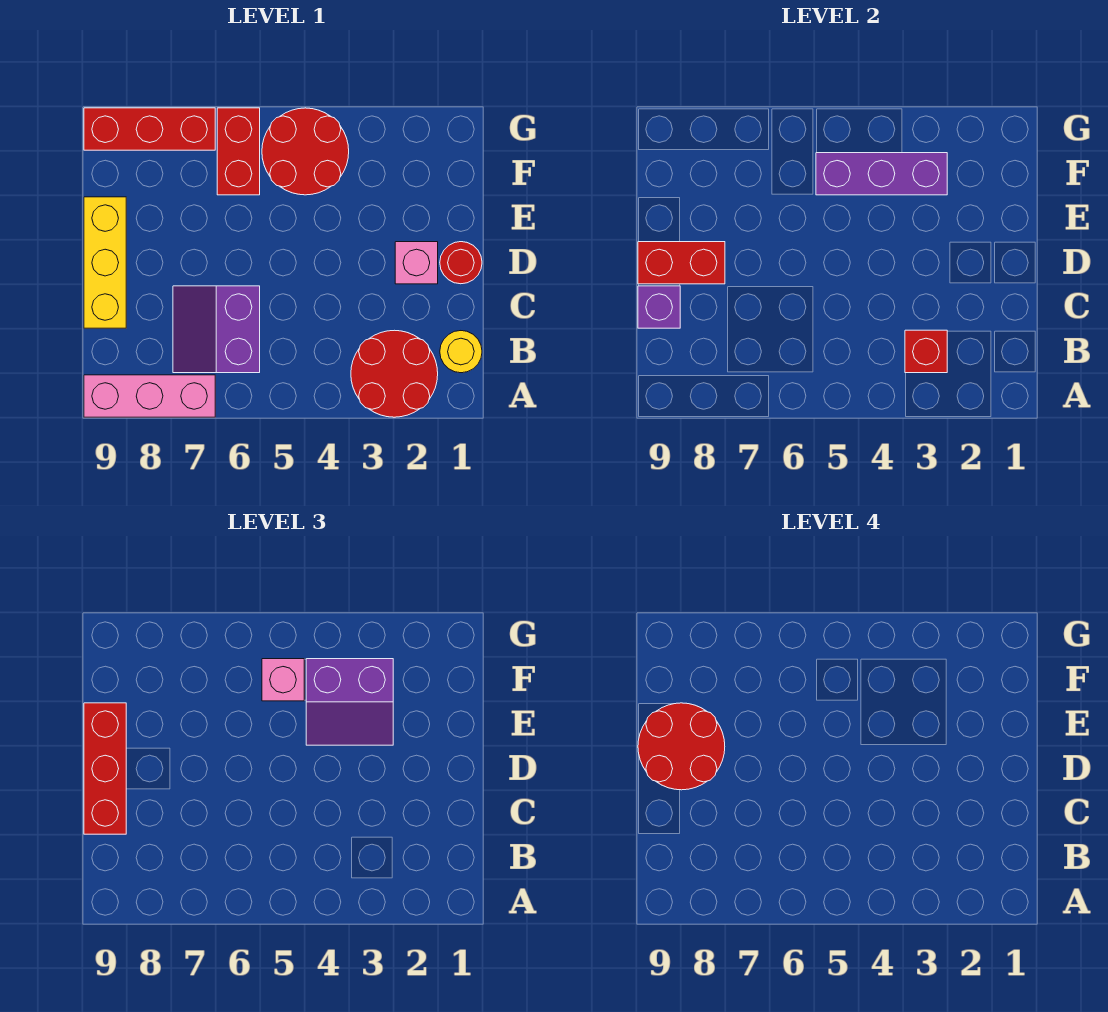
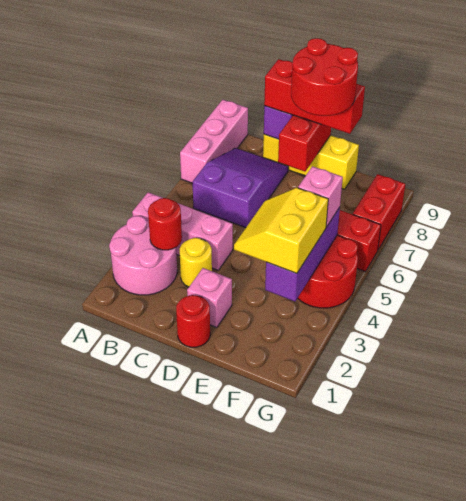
red round brick A2:B3 level 1 -> pink round brick A2:B3 level 1
none -> pink brick A4:C4 level 1
yellow round brick B1 level 1 -> yellow round brick C3 level 1
red brick B3 level 2 -> red round brick B3 level 2
purple slope B6:C7 level 1 top 6 -> purple slope B6:C8 level 1 top 6
purple slope E3:F4 level 3 top F -> yellow slope E3:F4 level 3 top F
red brick G7:G9 level 1 -> red brick G7:G8 level 1

